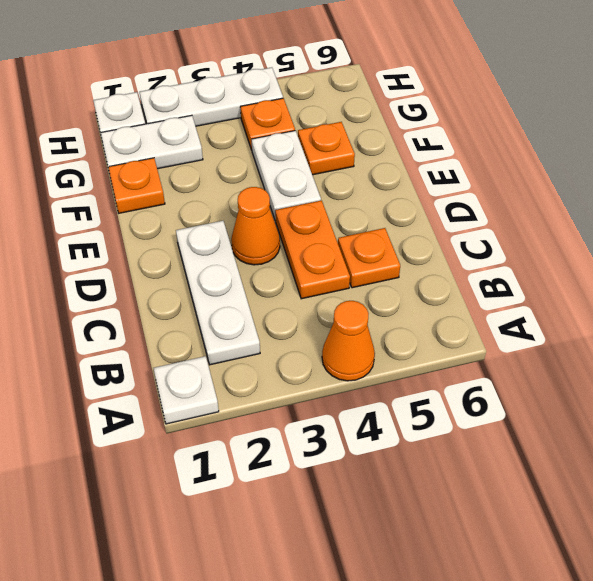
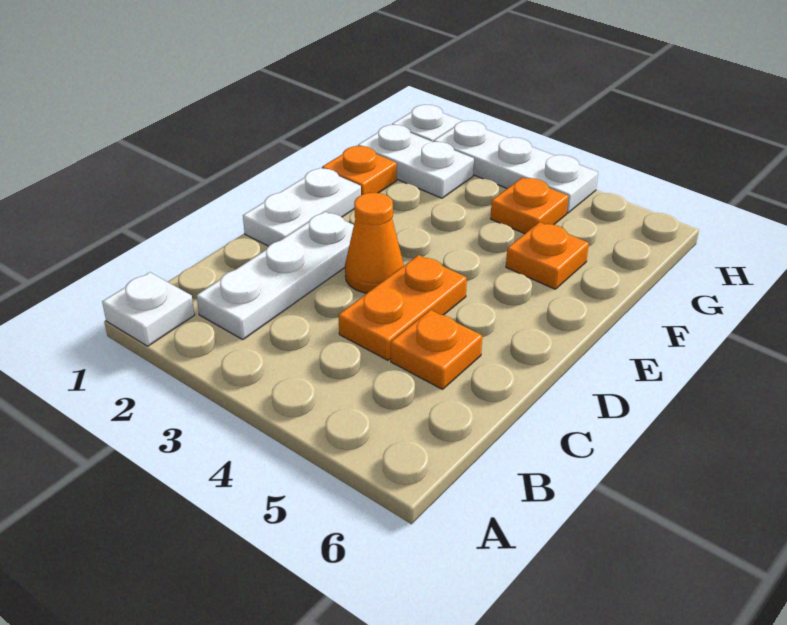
orange cone A4 level 1 -> none
white plate E4:F4 level 1 -> white plate D1:E1 level 1

